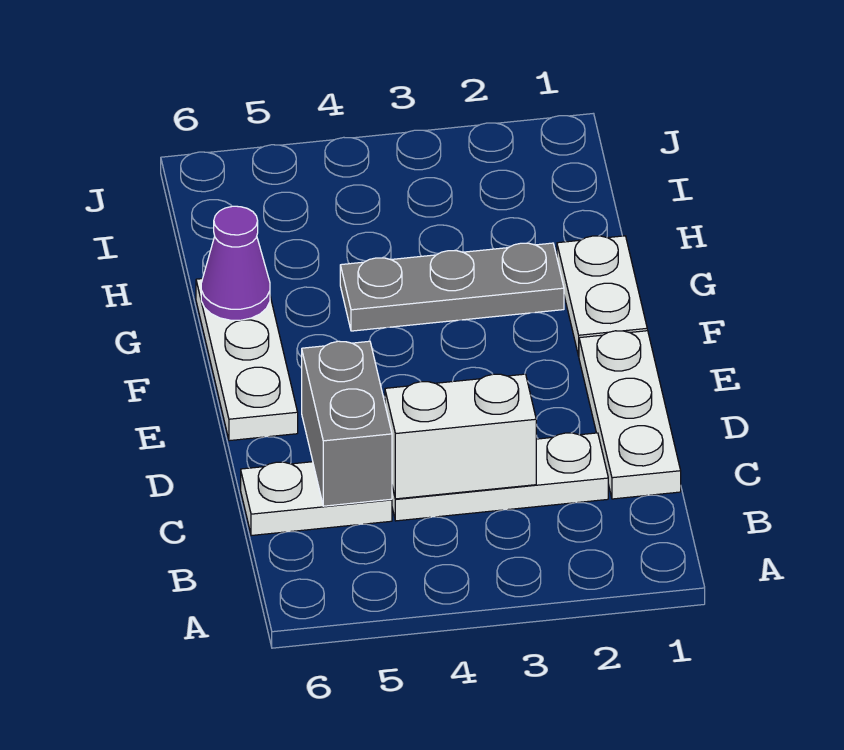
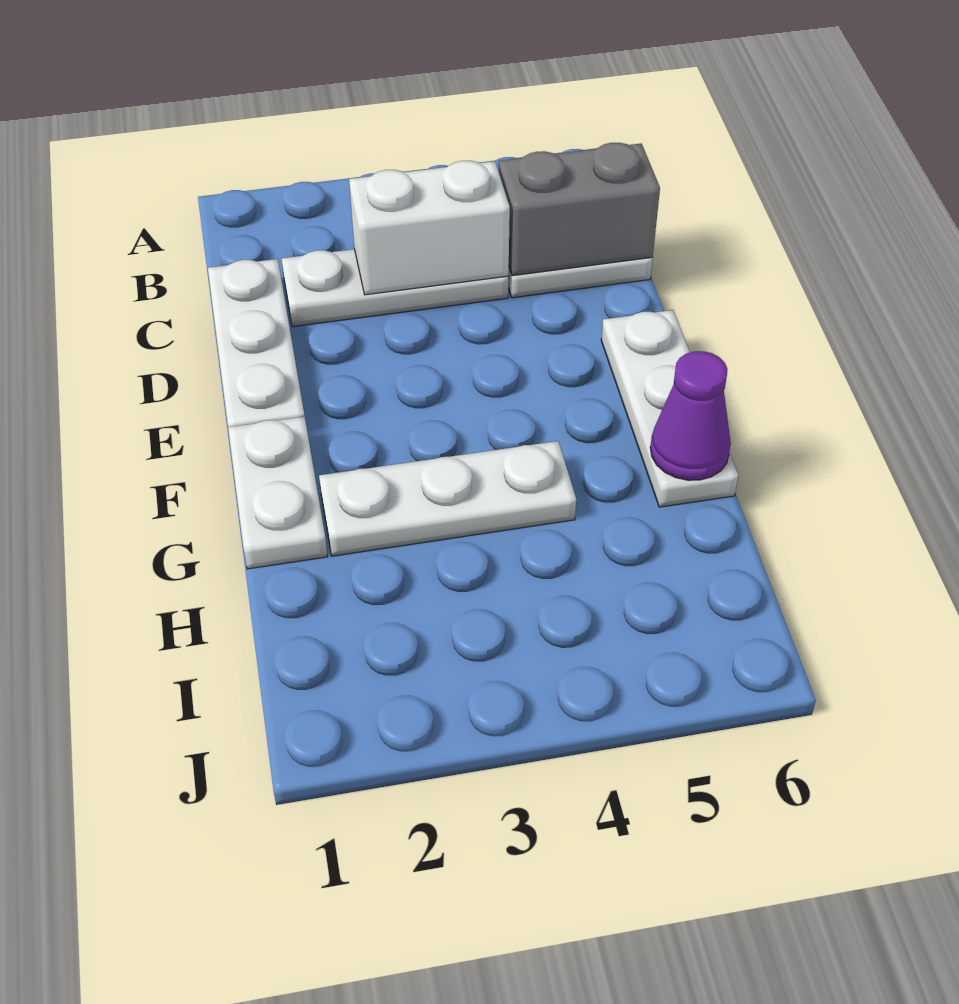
grey brick C5:D5 level 2 -> grey brick C5:C6 level 2
grey plate G2:G4 level 1 -> white plate G2:G4 level 1

